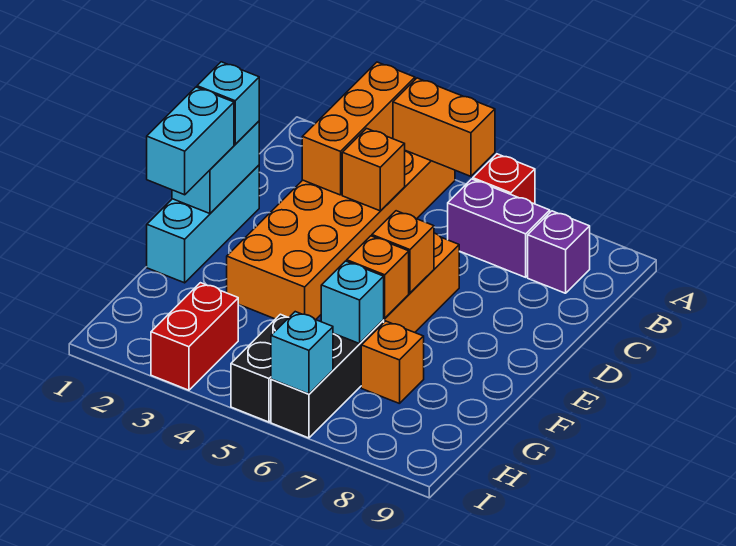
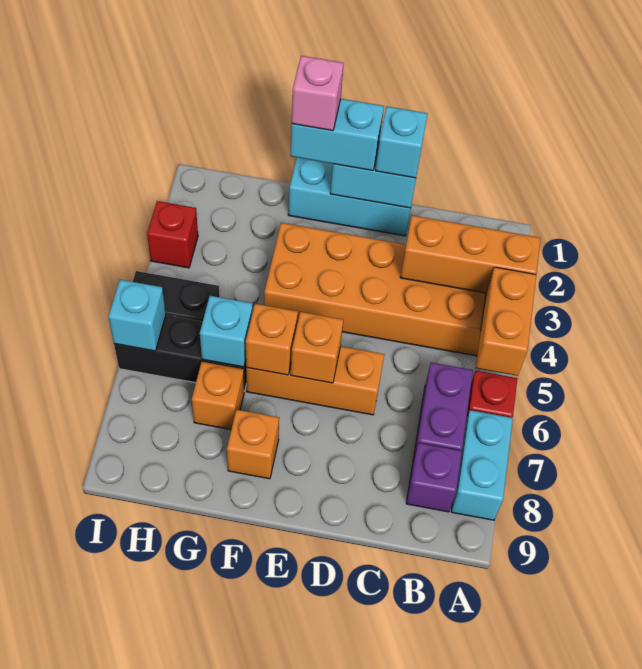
none -> cyan brick A7:A8 level 1
orange brick C4 level 2 -> orange brick F8 level 1
none -> pink brick F1 level 4
red brick H3:I3 level 1 -> red brick I3 level 1

